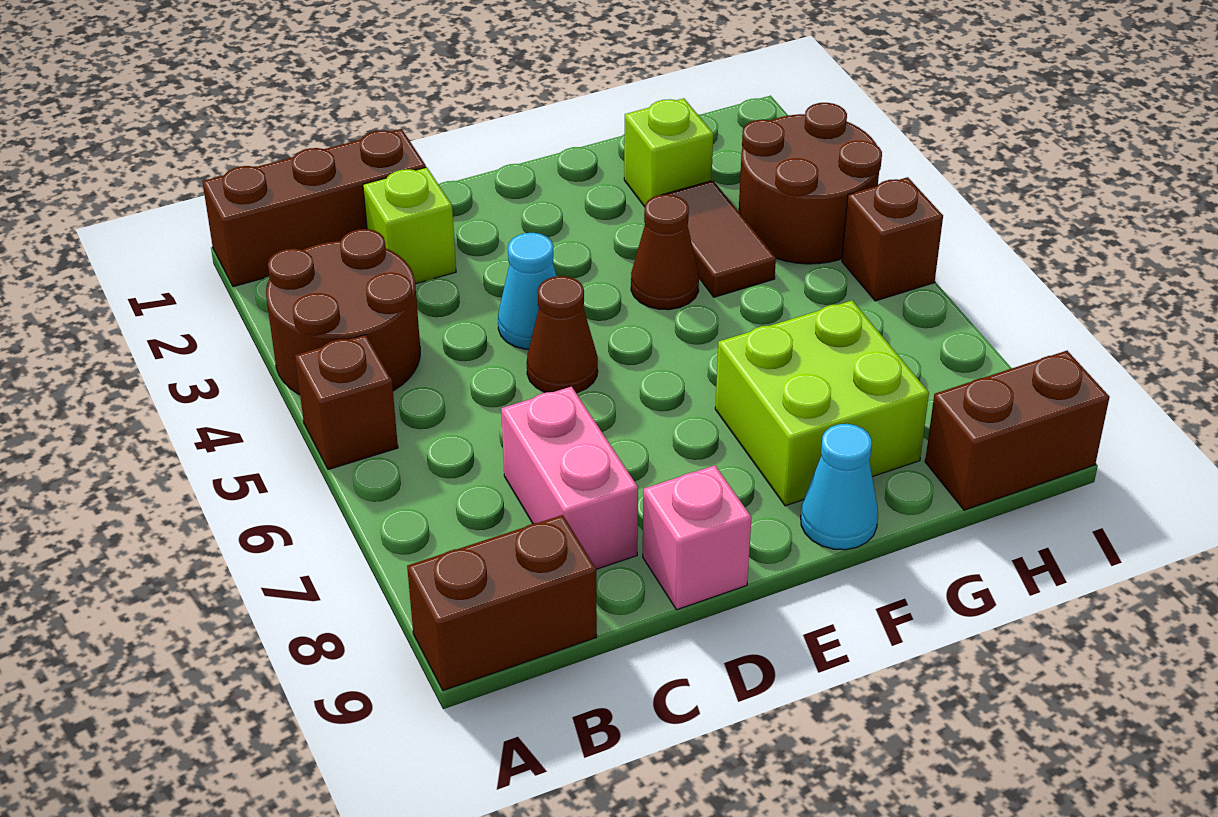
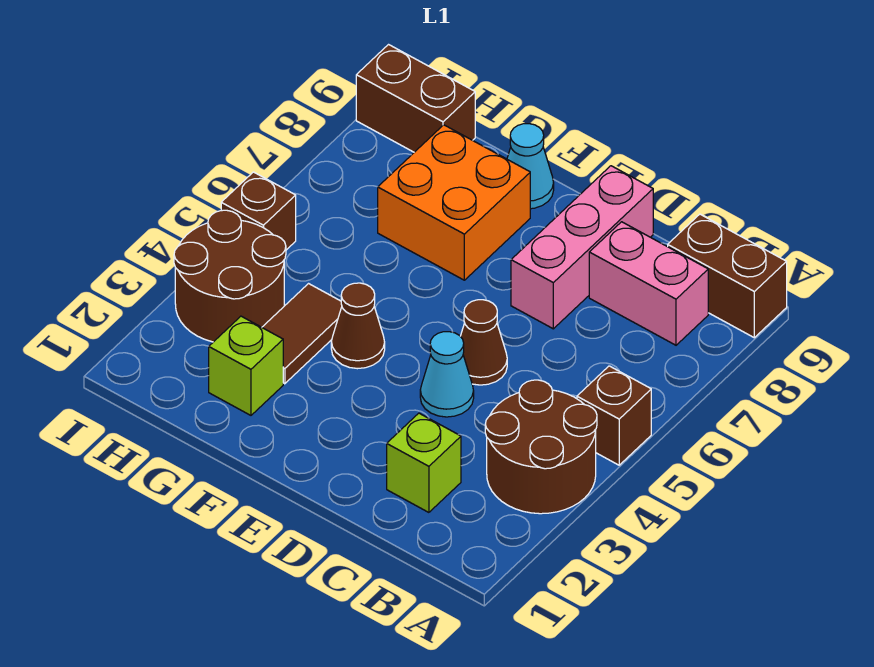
brown brick A1:C1 level 1 -> none
pink brick C7:C8 level 1 -> pink brick B8:C8 level 1
pink brick D9 level 1 -> pink brick D7:D9 level 1
lime brick F7:G8 level 1 -> orange brick F7:G8 level 1

